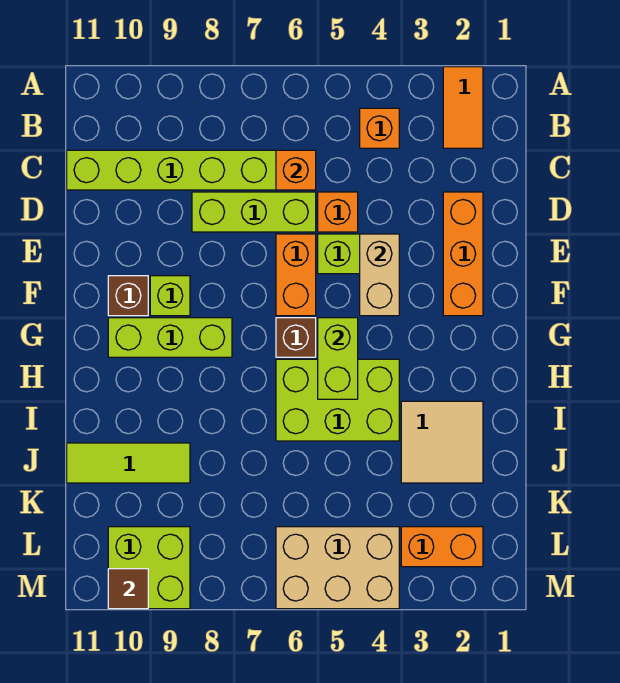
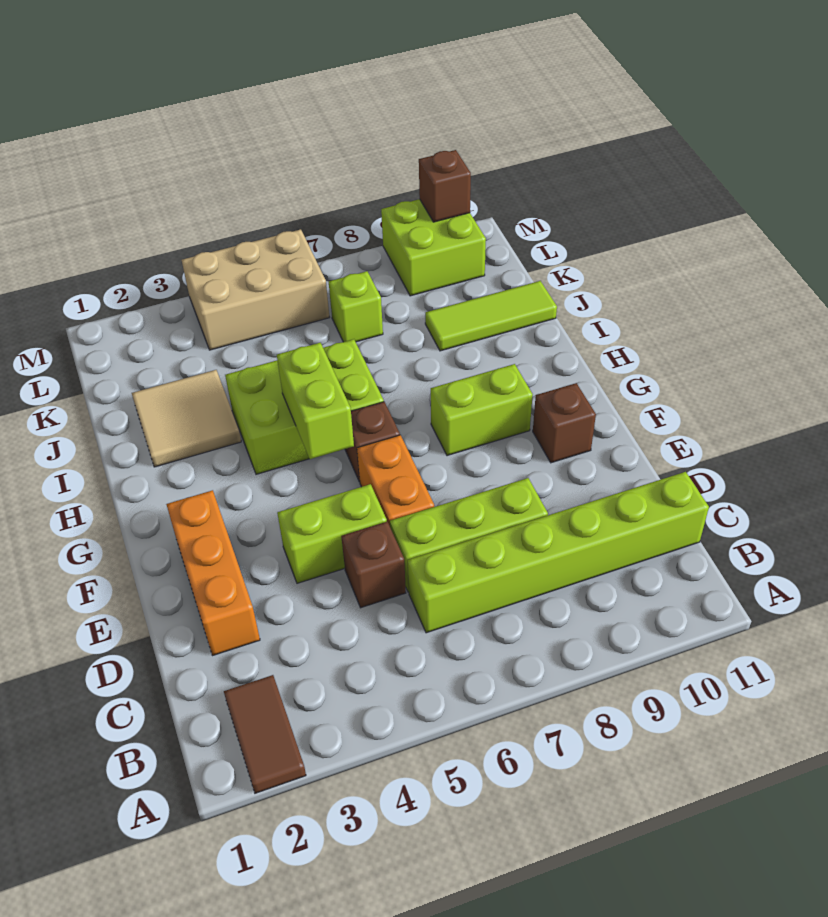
orange tile A2:B2 level 1 -> brown tile A2:B2 level 1
orange brick B4 level 1 -> none
orange brick C6 level 2 -> none
orange brick D5 level 1 -> brown brick D5 level 1
tan brick E4:F4 level 2 -> none
lime brick F9 level 1 -> lime brick K7 level 1
lime brick G8:G10 level 1 -> lime brick G8:G9 level 1
orange brick L2:L3 level 1 -> none
brown tile M10 level 2 -> brown brick M10 level 2

